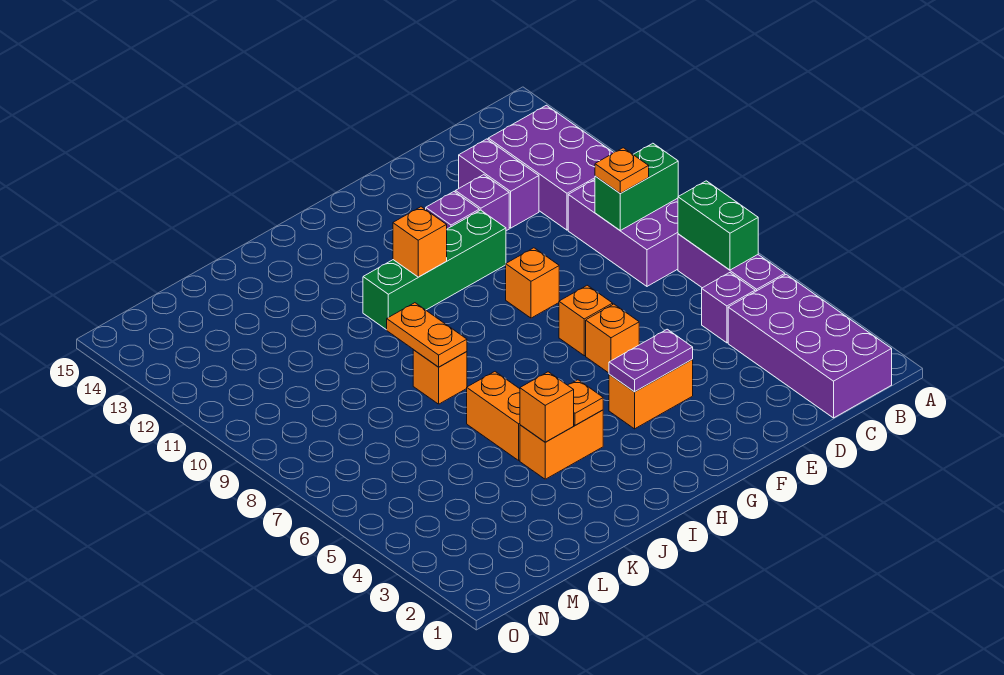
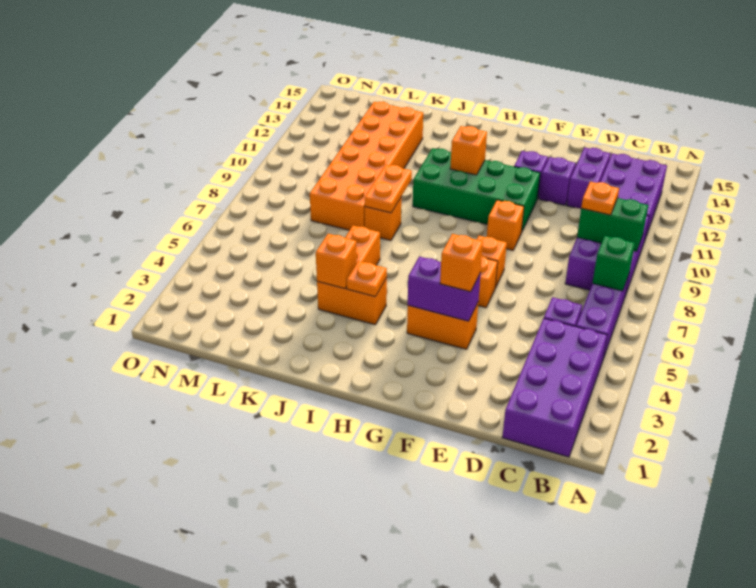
green brick B6:B7 level 2 -> green brick B7 level 2
purple plate F4:G4 level 2 -> purple brick F4:G4 level 2
none -> orange brick F4 level 3
green brick F11:I11 level 1 -> green brick F10:I11 level 1
none -> orange brick K8:L13 level 1

